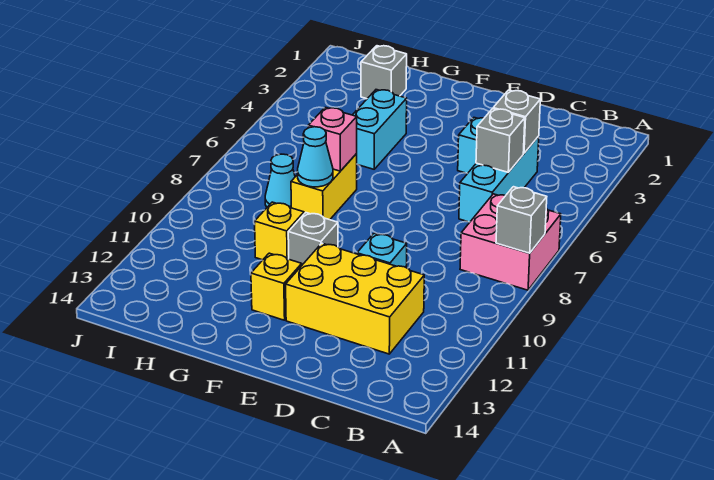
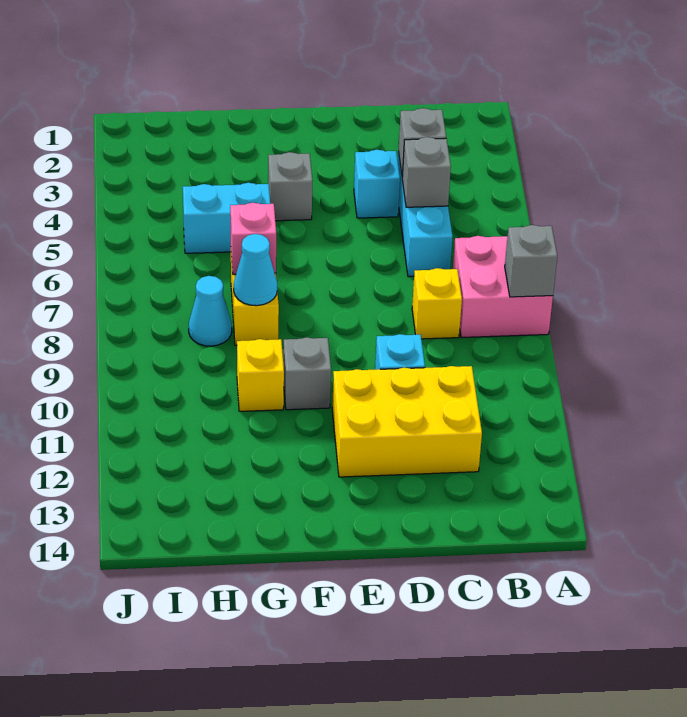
yellow brick F12 level 1 -> yellow brick C8 level 1
cyan brick G4:G5 level 1 -> cyan brick G5:H5 level 1
grey brick H2 level 1 -> grey brick F4 level 1

